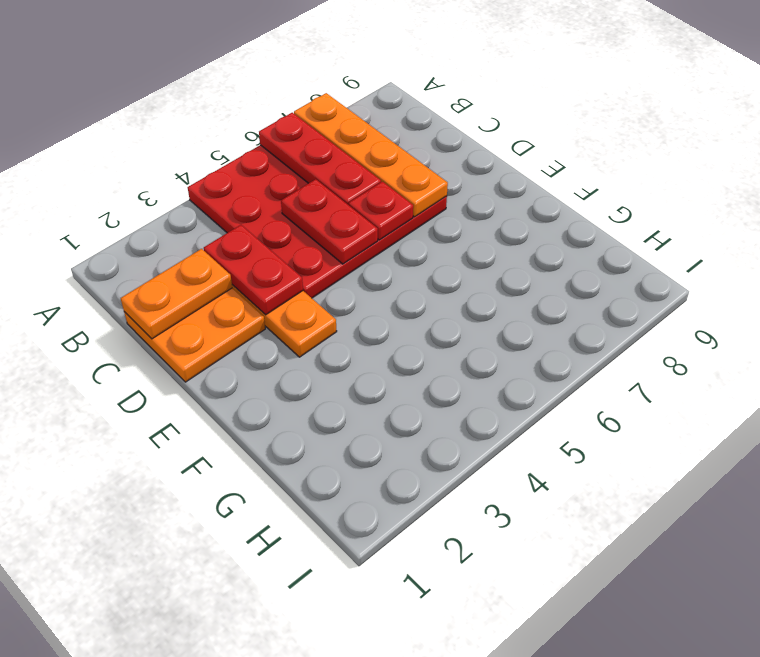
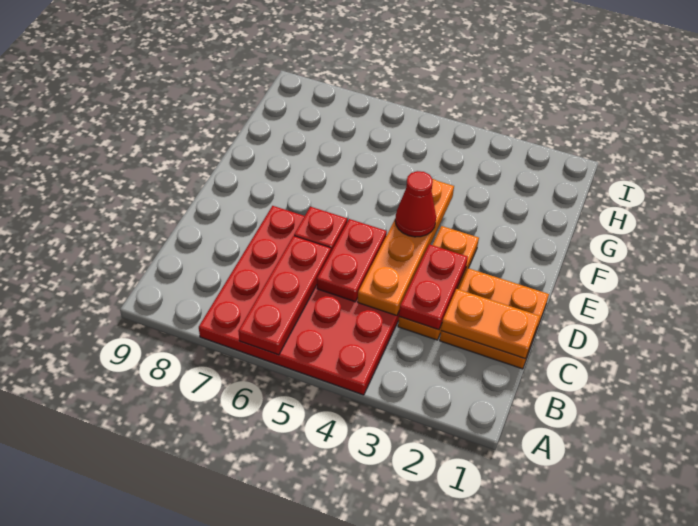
orange plate A7:D7 level 2 -> orange plate C4:F4 level 2
none -> red cone E4 level 3

